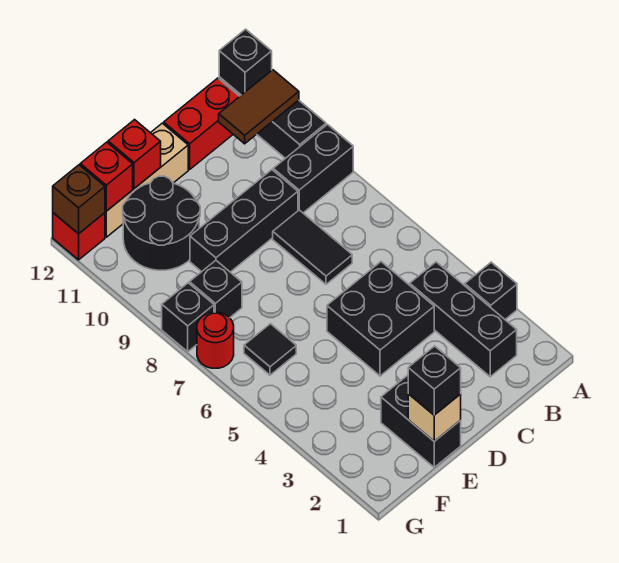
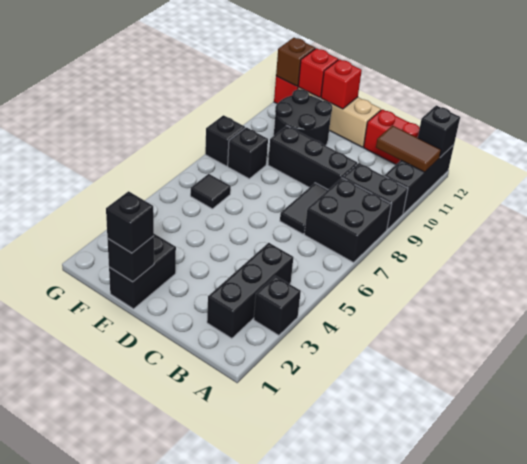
black brick C4:D5 level 1 -> black brick A7:B8 level 1
tan brick E1 level 2 -> black brick E1 level 2
red round brick G7 level 1 -> none

